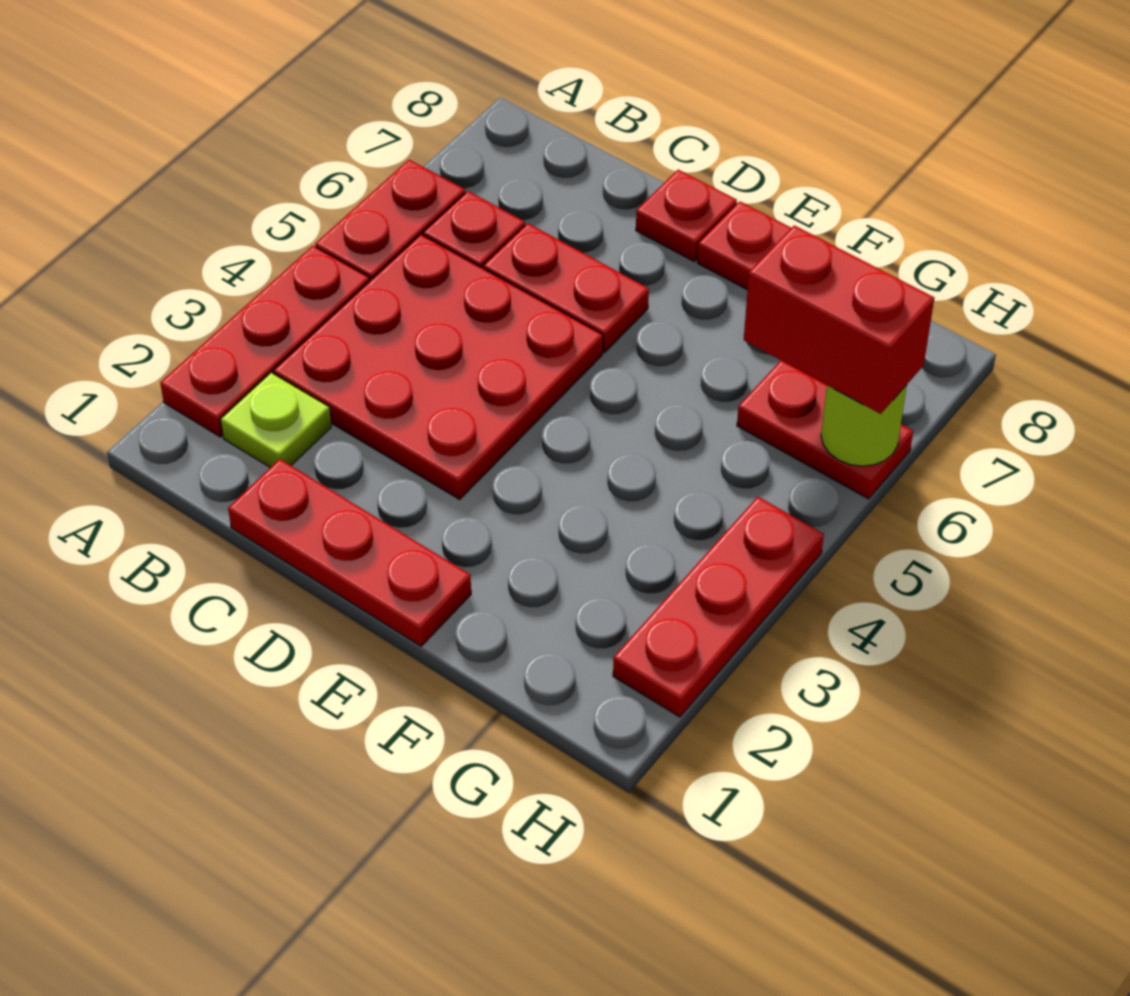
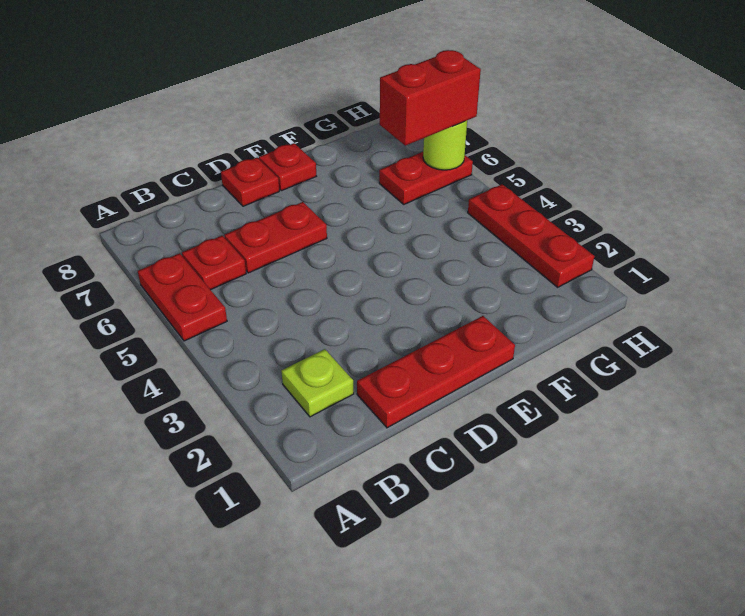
red plate A2:A4 level 1 -> none
red plate B3:D5 level 1 -> none

